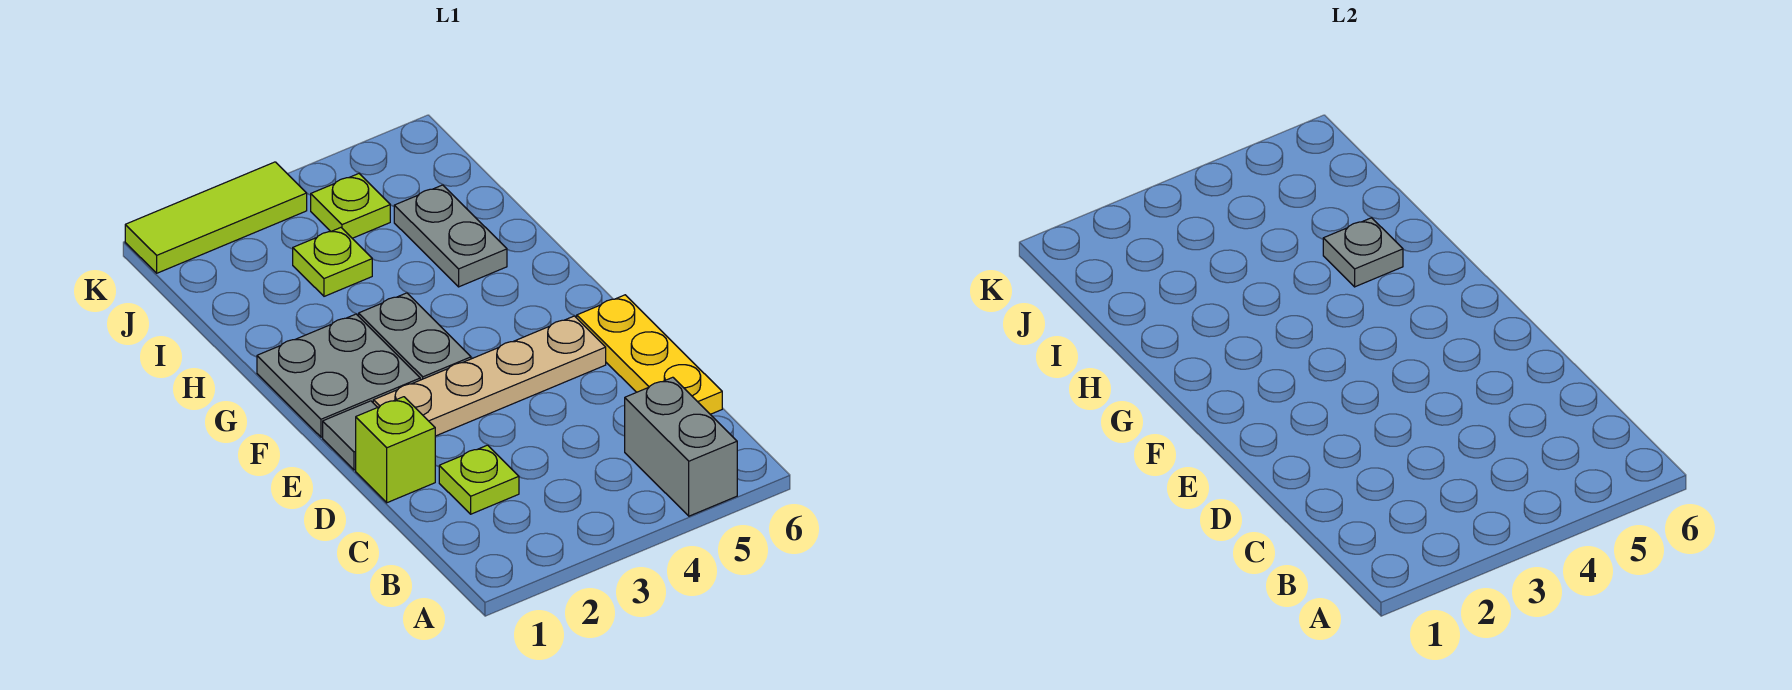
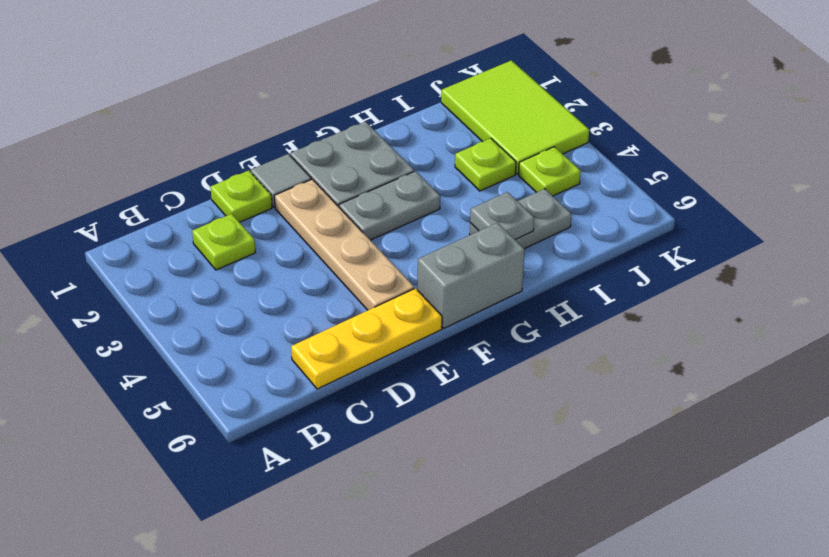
grey brick A5:B5 level 1 -> grey brick F6:G6 level 1
lime brick D1 level 1 -> lime plate D1 level 1
lime tile K1:K3 level 1 -> lime tile J1:K3 level 1

